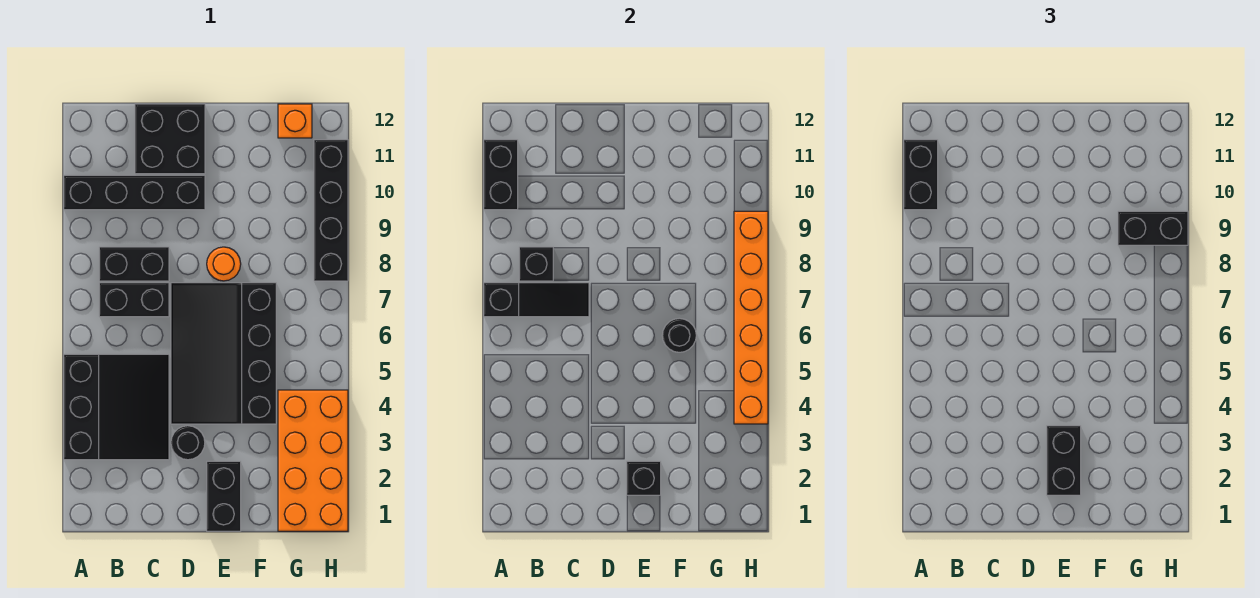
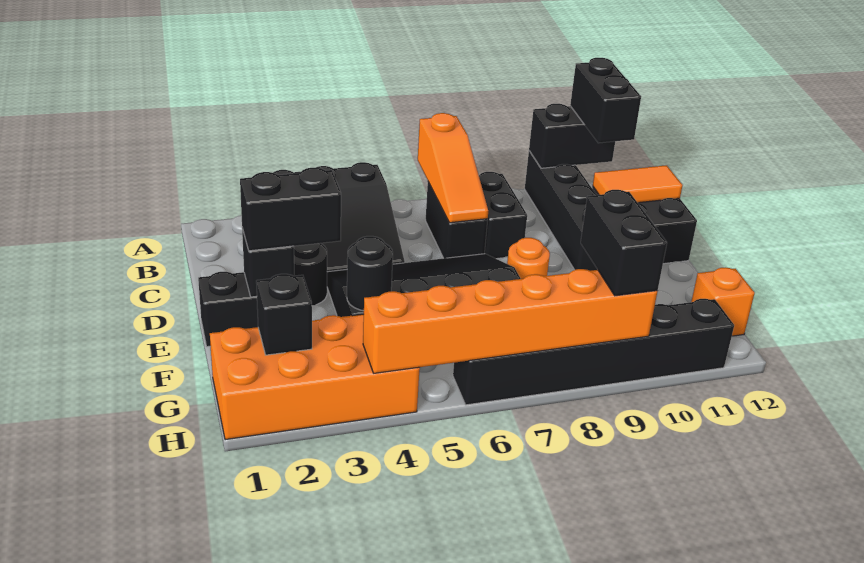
black slope A7:C7 level 2 top A -> orange slope A7:C7 level 2 top A
black brick A10:A11 level 3 -> black brick A11:B11 level 3
black brick B8 level 2 -> black brick G2 level 2
none -> orange tile C11:C12 level 2
black round brick F6 level 2 -> black round brick F4 level 2
black brick H8:H11 level 1 -> black brick H6:H11 level 1

